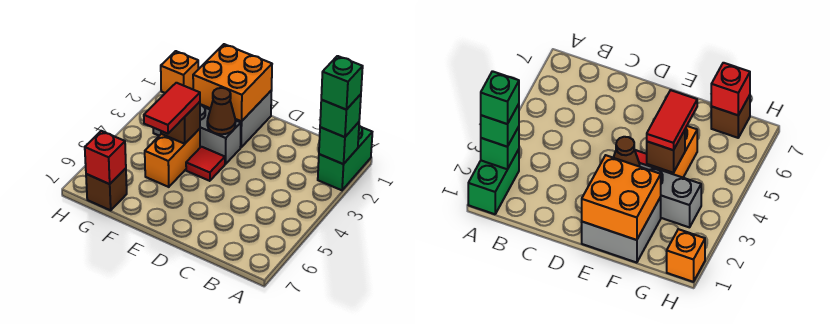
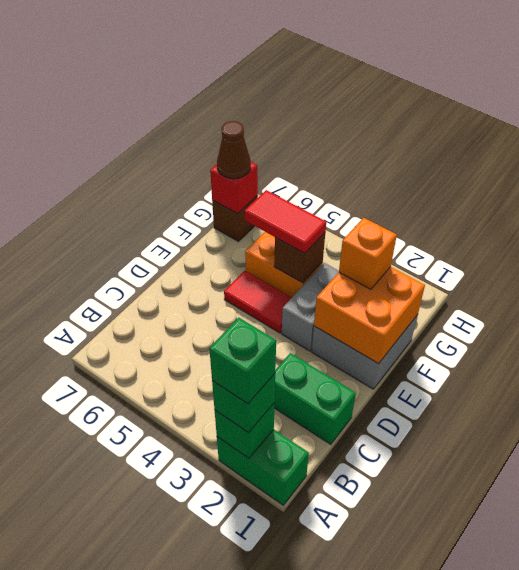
none -> green brick C1:C2 level 1
grey brick E3:G3 level 1 -> grey brick E3:F3 level 1
brown cone E3 level 2 -> brown cone G7 level 3
red tile E4 level 1 -> red tile E4:E5 level 1
orange brick H1 level 1 -> orange brick F2 level 3

